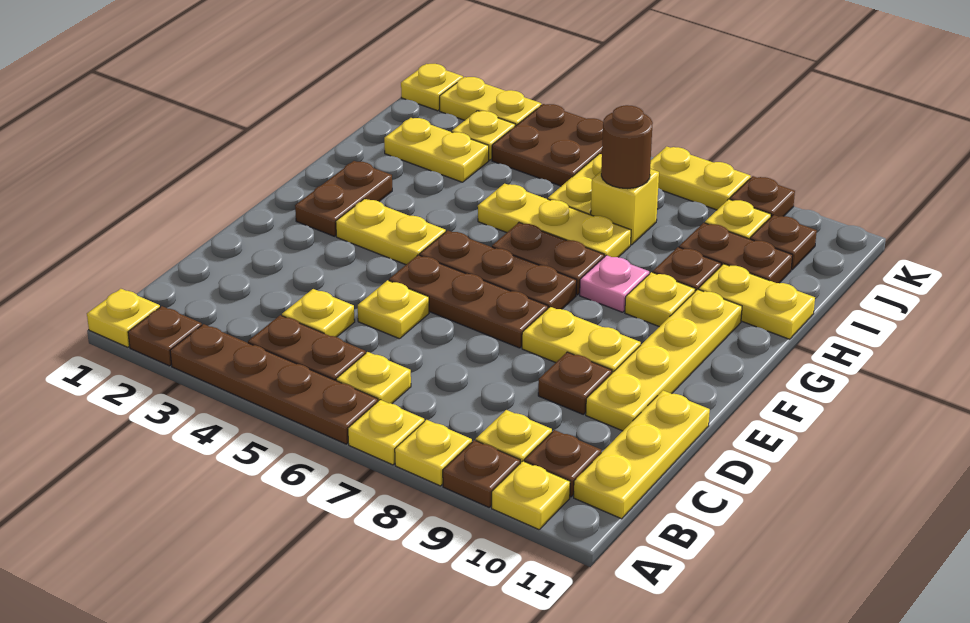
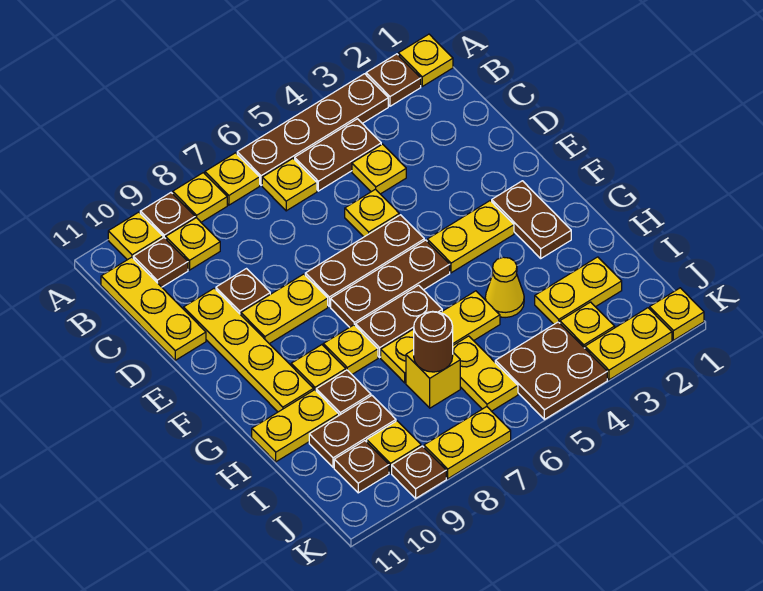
pink plate G8 level 1 -> yellow plate G8 level 1
none -> yellow cone H4 level 1

